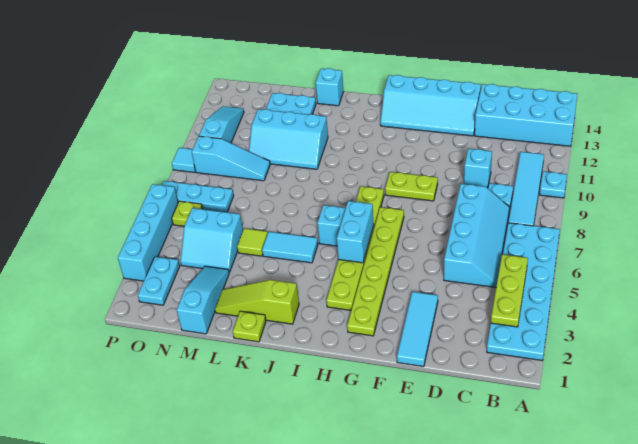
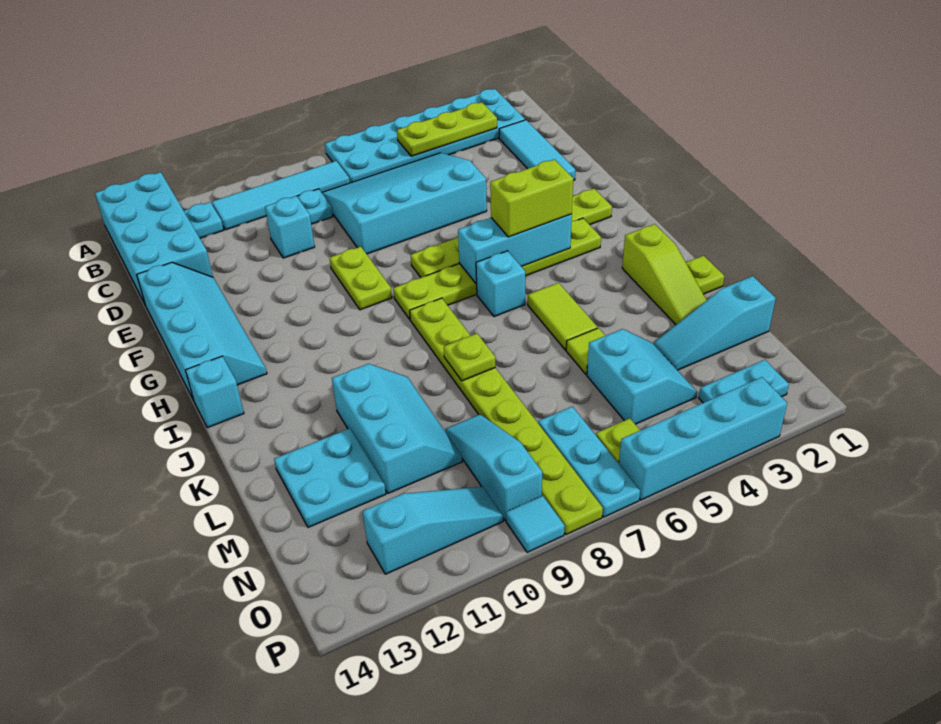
cyan plate A10 level 1 -> cyan plate B12 level 1
cyan slope C5:D8 level 1 top D -> cyan slope C5:E8 level 1 top E
cyan tile E1:E3 level 1 -> cyan tile C2:E2 level 1
none -> lime brick H4:H5 level 3
cyan brick H5:H6 level 2 -> cyan brick H4:H6 level 2
none -> lime plate I8:P8 level 1
cyan tile J5:K5 level 1 -> lime tile J5:K5 level 1
none -> lime plate K8 level 2
cyan brick K14 level 1 -> cyan brick I14 level 1
cyan slope O10:O12 level 1 top 10 -> cyan slope O10:O12 level 1 top 12

